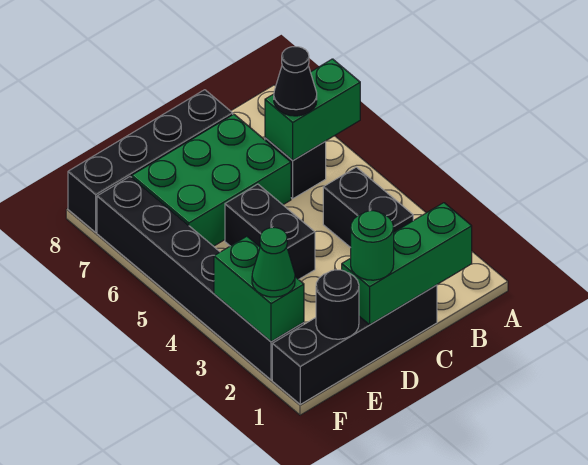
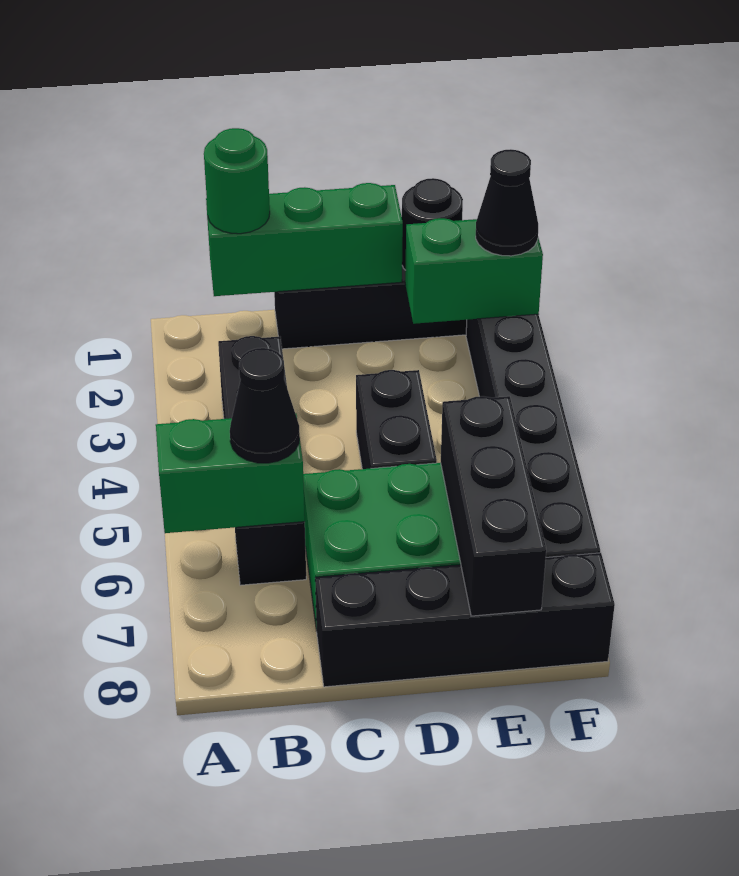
green round brick D1 level 3 -> green round brick B1 level 3
none -> black brick E6:E8 level 2
green brick F2:F3 level 2 -> green brick E2:F2 level 2
green cone F2 level 3 -> black cone F2 level 3

